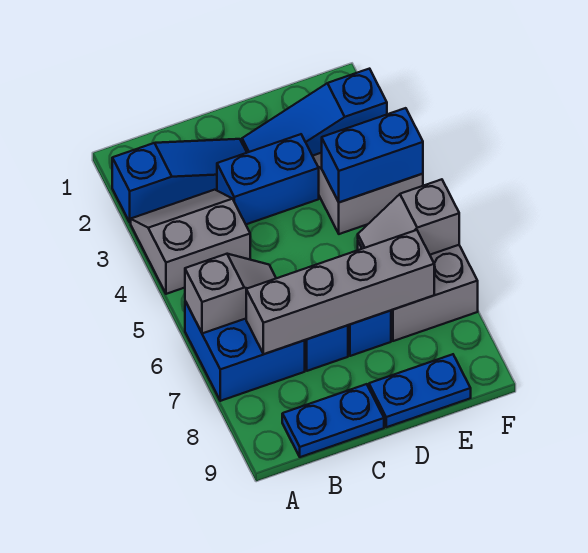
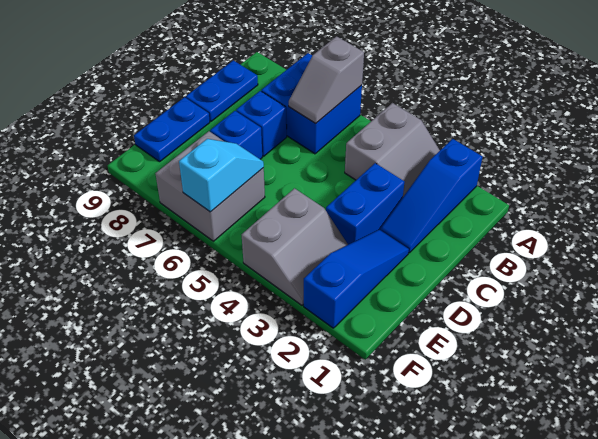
grey brick B7:E7 level 2 -> none
blue brick E4:F4 level 2 -> none
grey slope E6:F6 level 2 top F -> cyan slope E6:F6 level 2 top F

